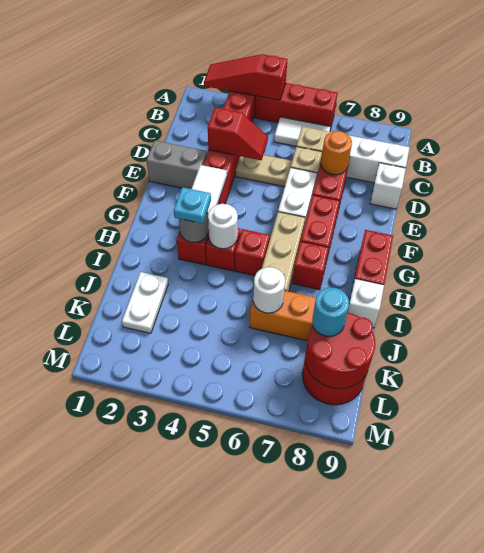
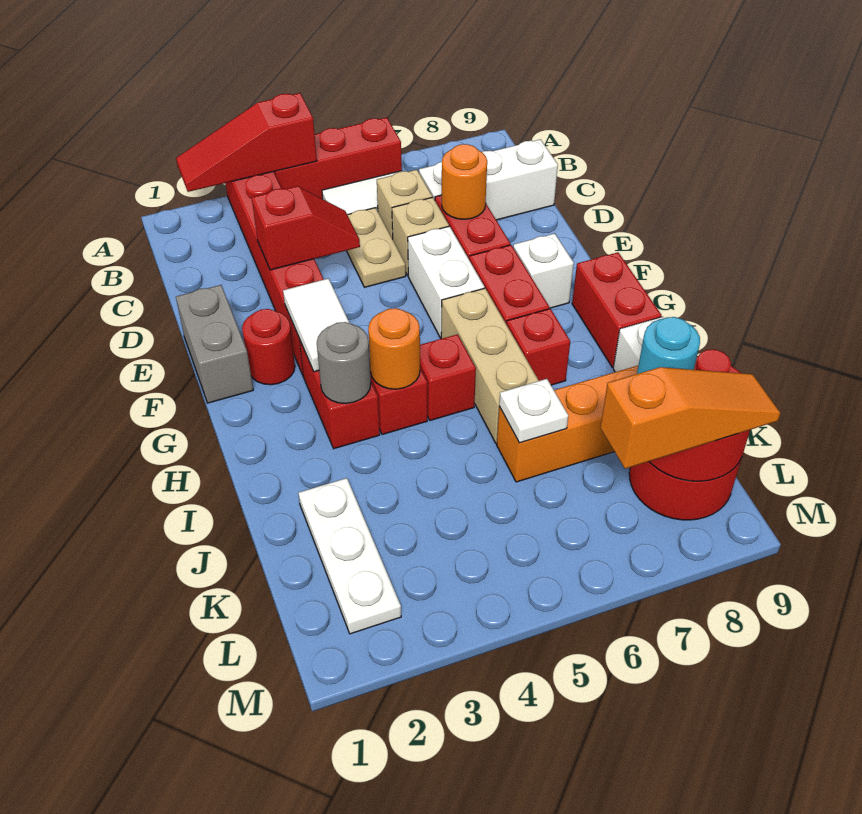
tan plate D4:D5 level 1 -> tan plate C5:D5 level 1
white brick D9 level 1 -> white brick F8 level 1
grey brick E1:E2 level 1 -> grey brick E1:F1 level 1
none -> red round brick F2 level 1
cyan plate H3 level 3 -> none
white round brick H4 level 2 -> orange round brick H4 level 2
white plate J2:K2 level 1 -> white plate J2:L2 level 1
white round brick J6 level 2 -> white plate J6 level 2
none -> orange slope L7:L9 level 3 top 7

